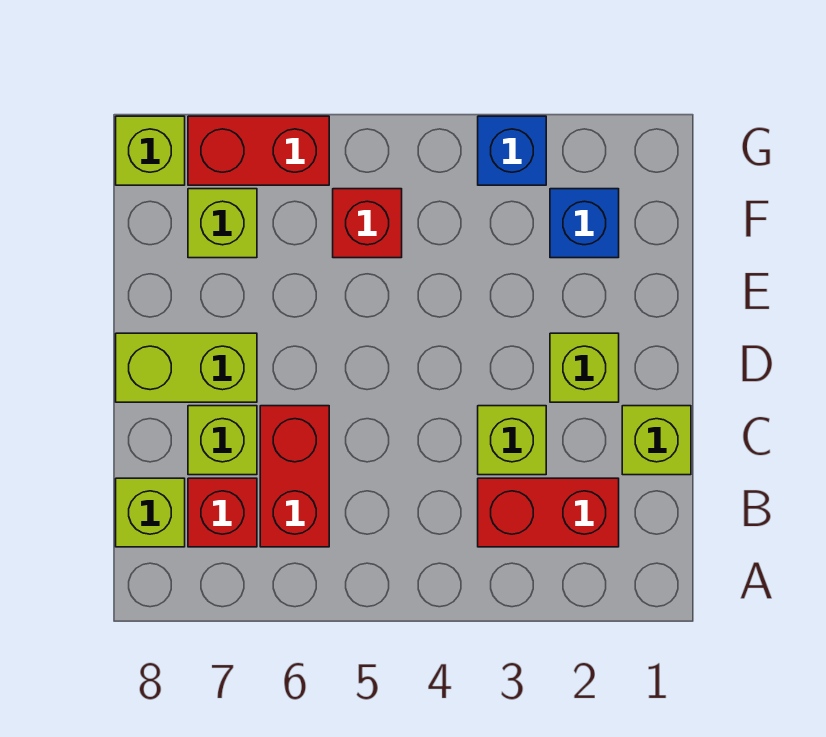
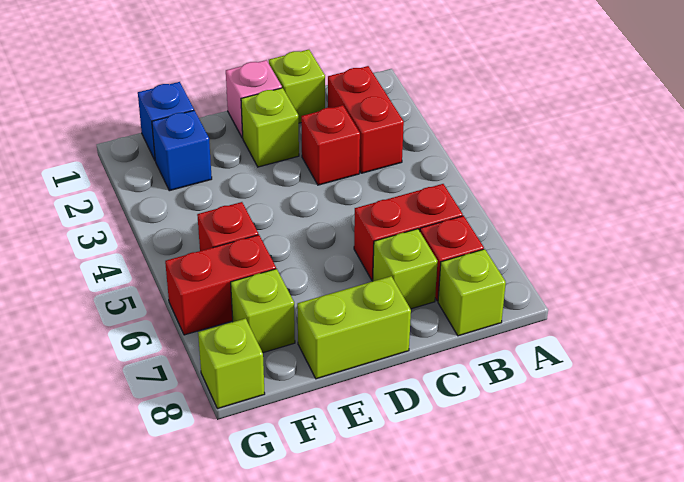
lime brick C3 level 1 -> red brick C3 level 1
none -> pink brick D1 level 1
lime brick D7:D8 level 1 -> lime brick D8:E8 level 1
blue brick G3 level 1 -> blue brick F1 level 1
red brick G6:G7 level 1 -> red brick F6:G6 level 1

